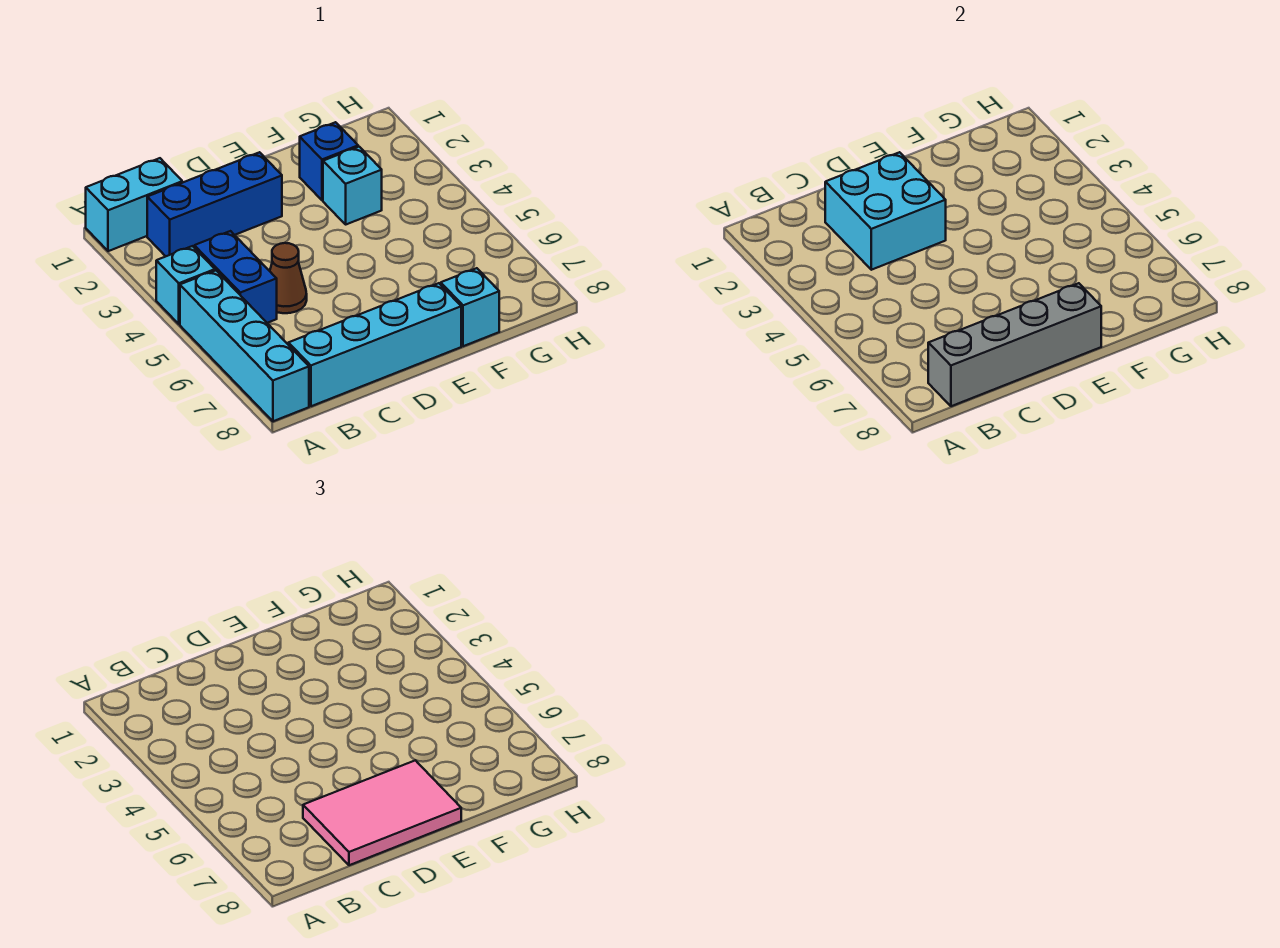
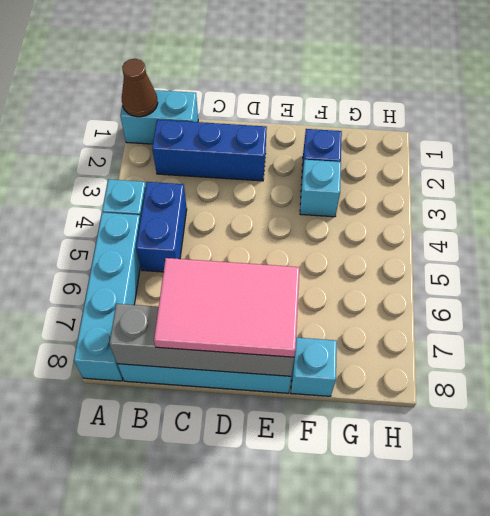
cyan brick C2:D3 level 2 -> none
brown cone C5 level 1 -> brown cone A1 level 2

